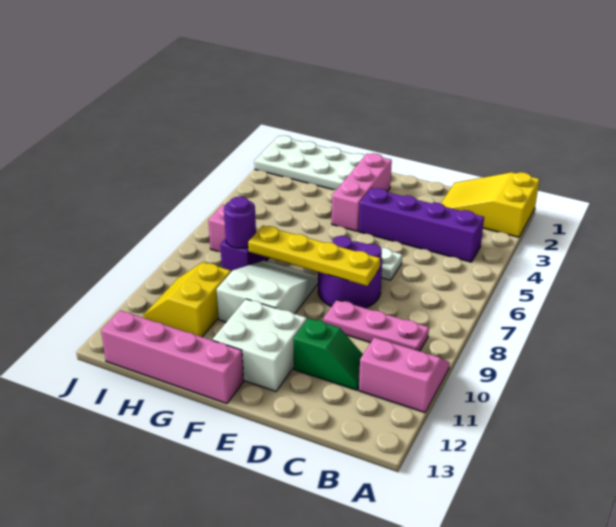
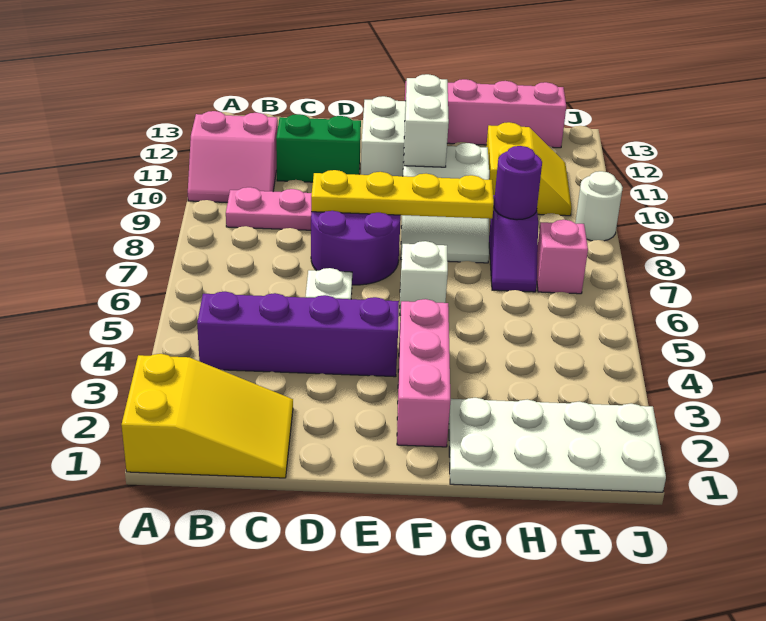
green slope C11:D11 level 1 top D -> green brick C11:D11 level 1
none -> white brick F6 level 1
none -> white brick F10:F11 level 2
none -> white round brick J9 level 1

